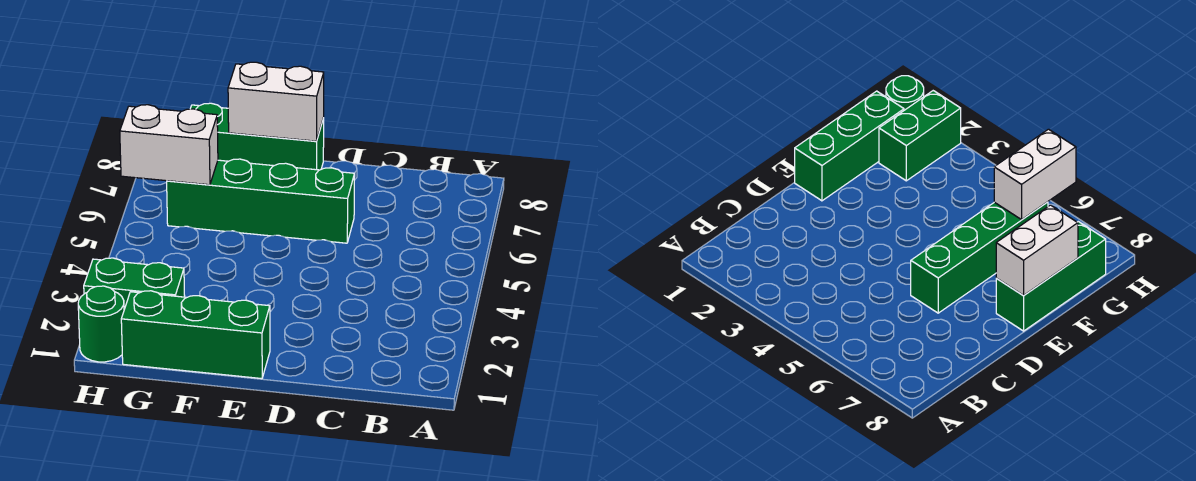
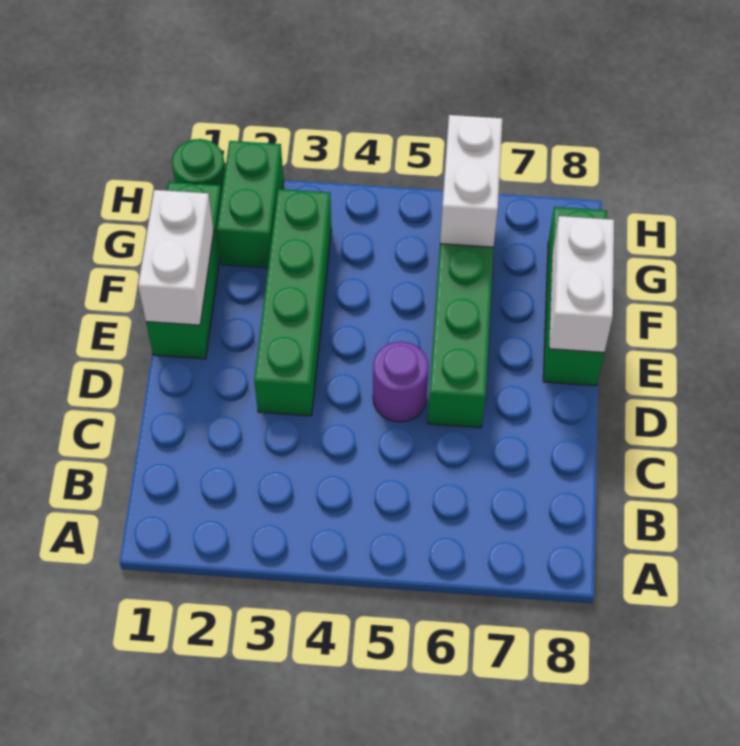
none -> green brick D3:G3 level 1
none -> purple round brick D5 level 1
none -> white brick E1:F1 level 2

